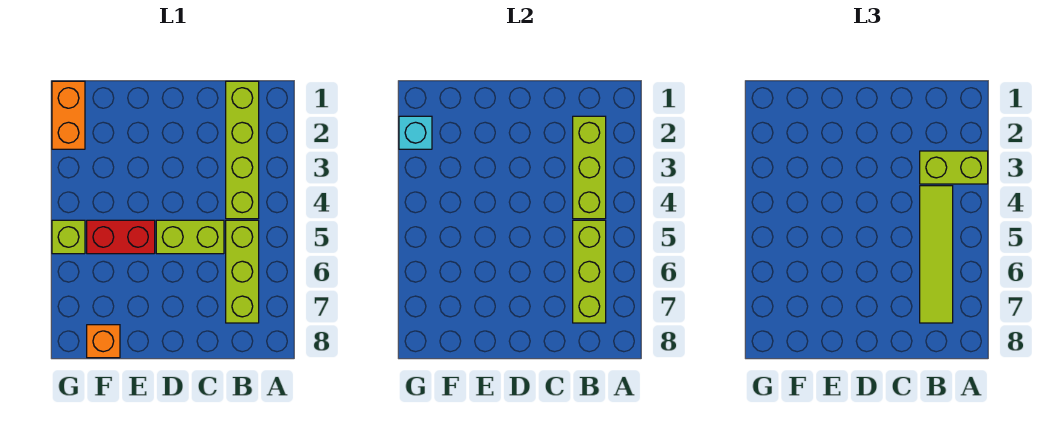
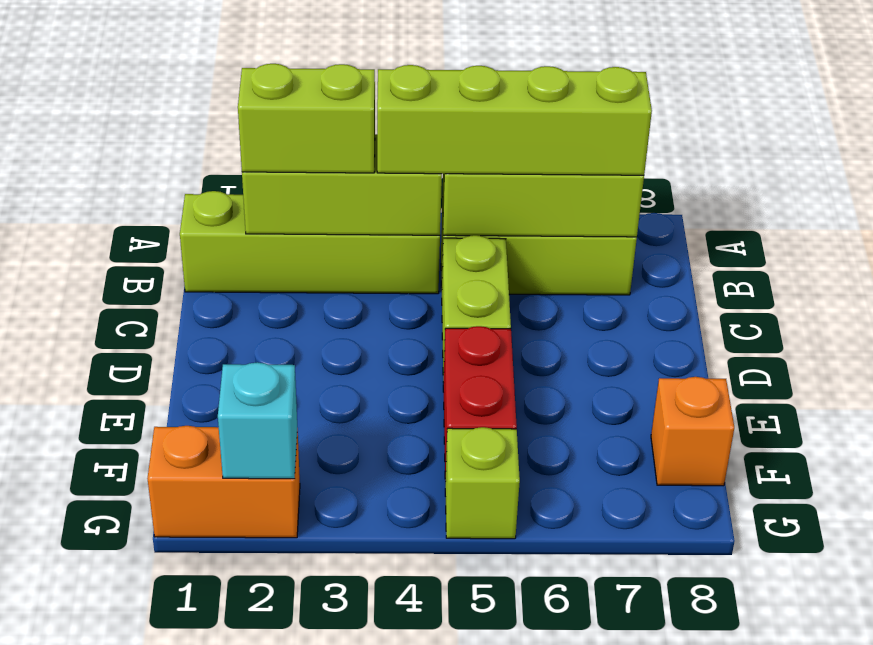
lime brick A3:B3 level 3 -> lime brick B2:B3 level 3
lime tile B4:B7 level 3 -> lime brick B4:B7 level 3

